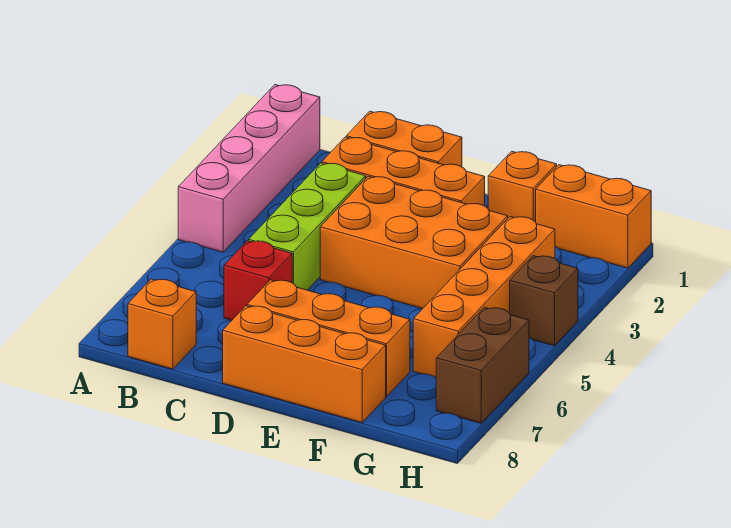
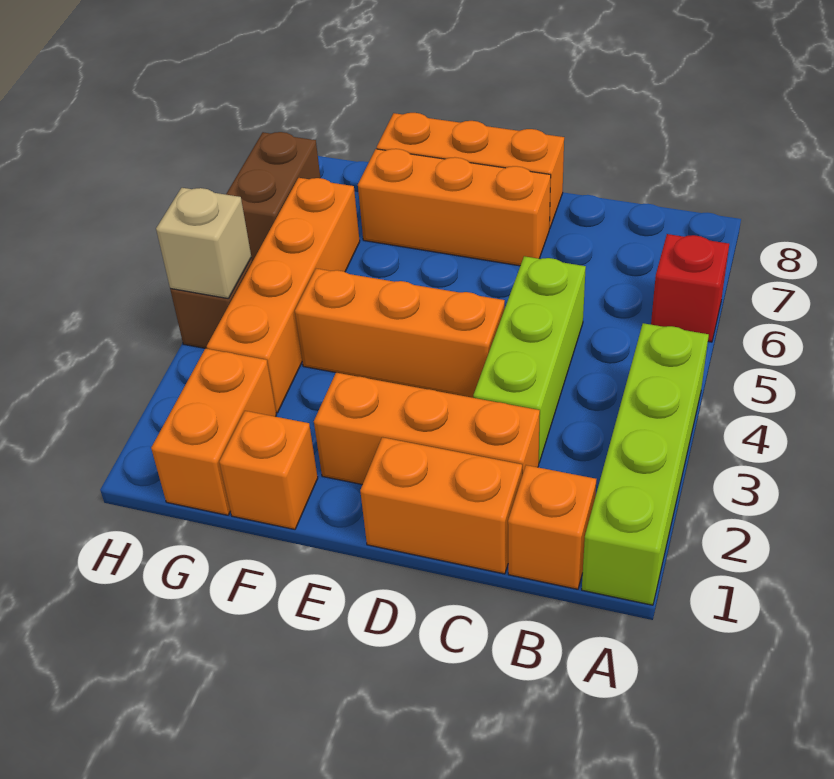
pink brick A1:A4 level 1 -> lime brick A1:A4 level 1
orange brick B8 level 1 -> orange brick B1 level 1
red brick C6 level 1 -> red brick A6 level 1
orange brick D3:F4 level 1 -> orange brick D4:F4 level 1
orange brick G1:H1 level 1 -> orange brick G1:G2 level 1
none -> tan brick H4 level 2

